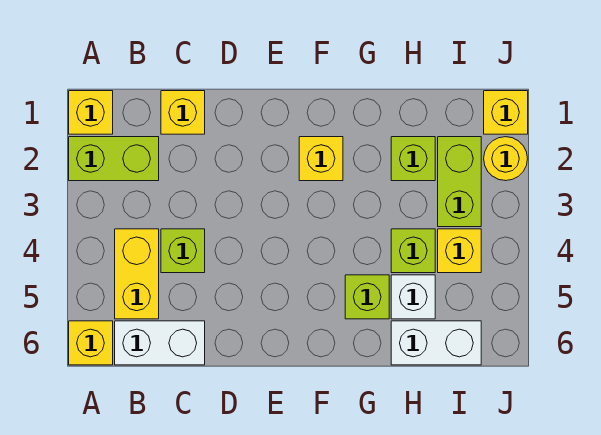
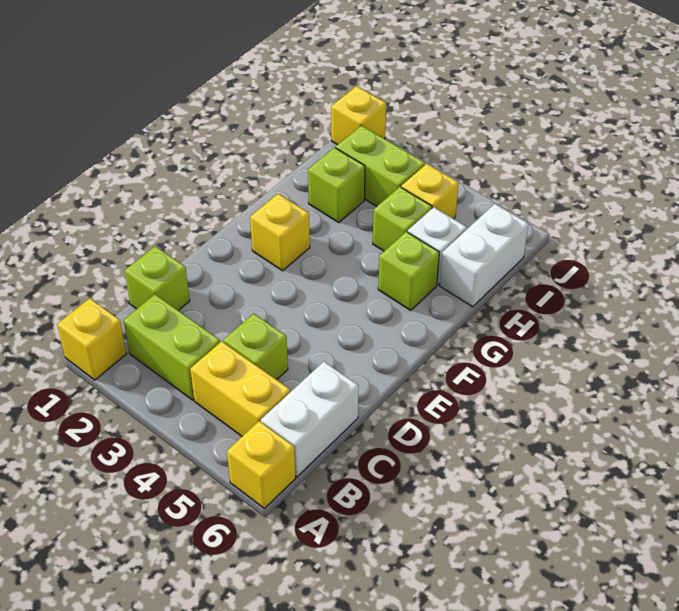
lime brick A2:B2 level 1 -> lime brick B2:B3 level 1
yellow brick C1 level 1 -> lime brick C1 level 1
yellow round brick J2 level 1 -> none

